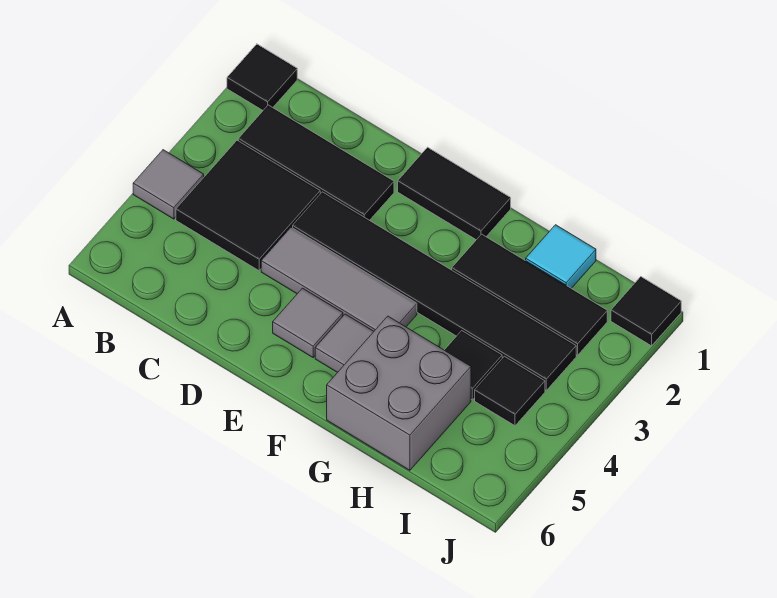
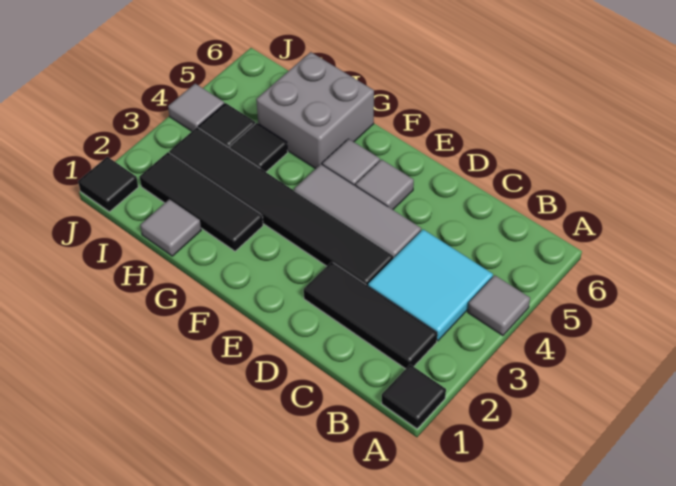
black tile B3:C4 level 1 -> cyan tile B3:C4 level 1
black tile E1:F1 level 1 -> none
cyan tile H1 level 1 -> grey tile H1 level 1
none -> grey tile J4 level 1

